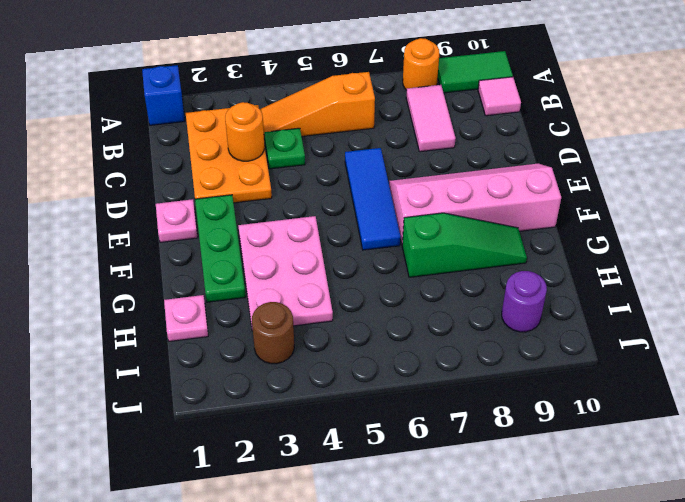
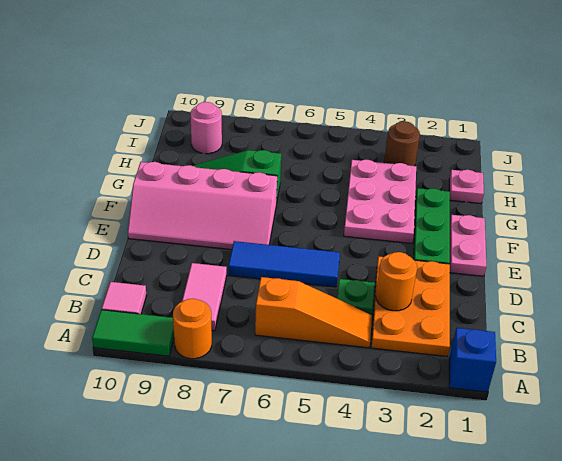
blue tile D6:F6 level 1 -> blue tile D5:D7 level 1
pink plate E1 level 1 -> pink plate E1:F1 level 1
purple round brick I9 level 1 -> pink round brick I9 level 1

